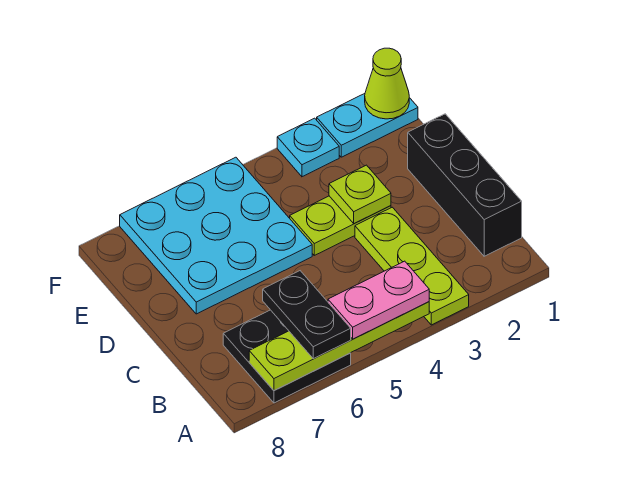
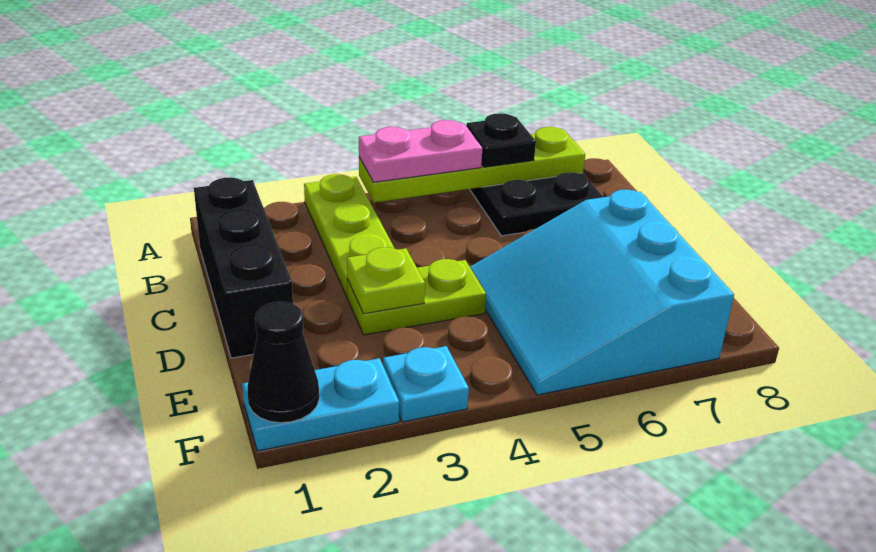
black plate A6:B6 level 3 -> black plate A6 level 3
cyan plate D5:F7 level 1 -> cyan slope D5:F7 level 1 top 7
lime cone F1 level 2 -> black cone F1 level 2

